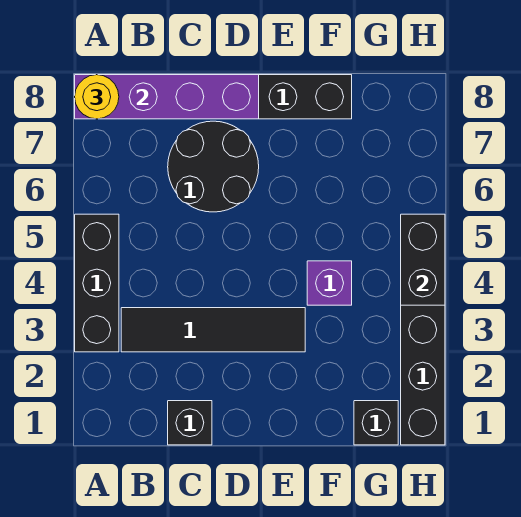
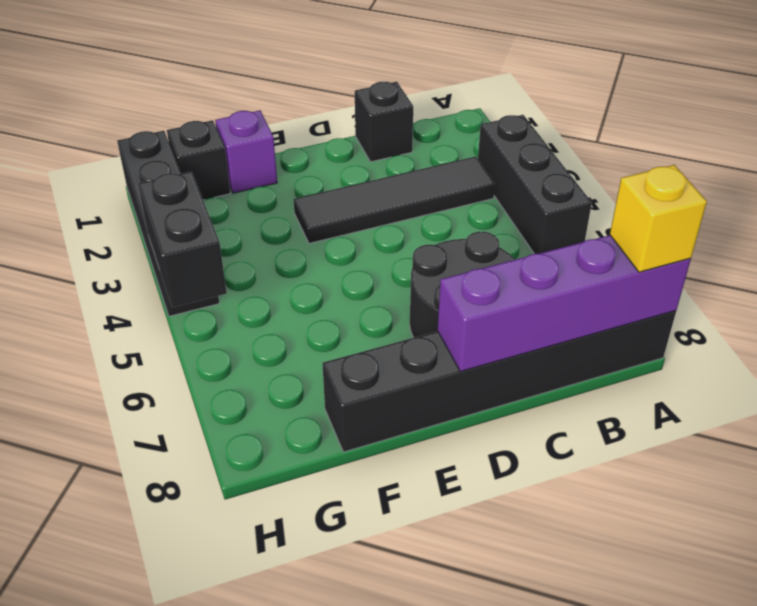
yellow round brick A8 level 3 -> yellow brick A8 level 3
purple brick F4 level 1 -> purple brick F1 level 1

